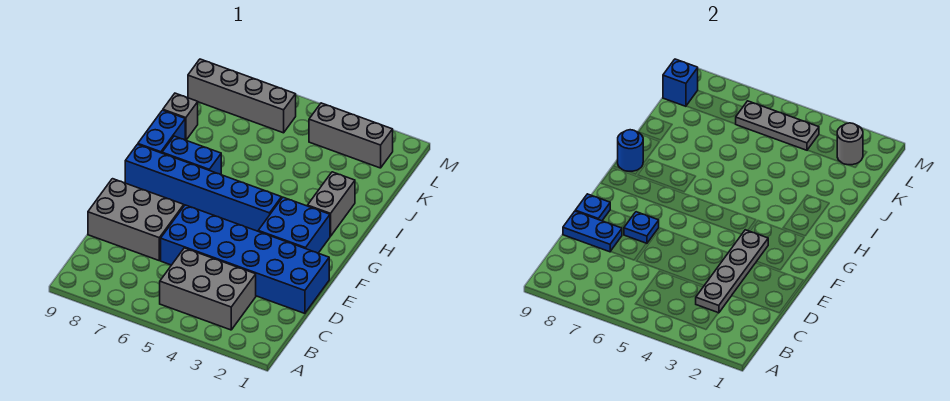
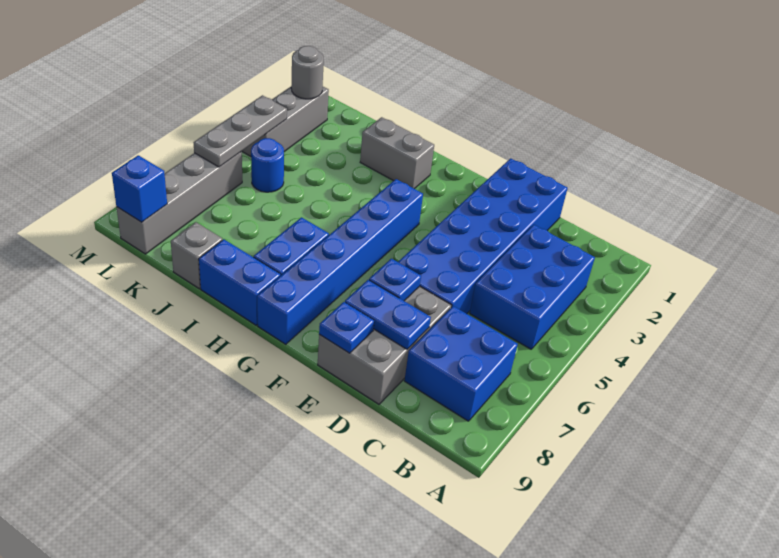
grey brick B3:C5 level 1 -> blue brick B3:C5 level 1
grey plate C3:F3 level 2 -> none
blue plate D8:D9 level 2 -> blue plate D8:E8 level 2
blue brick F2:G3 level 1 -> blue brick B7:C8 level 1
blue round brick H9 level 2 -> blue round brick K5 level 1

